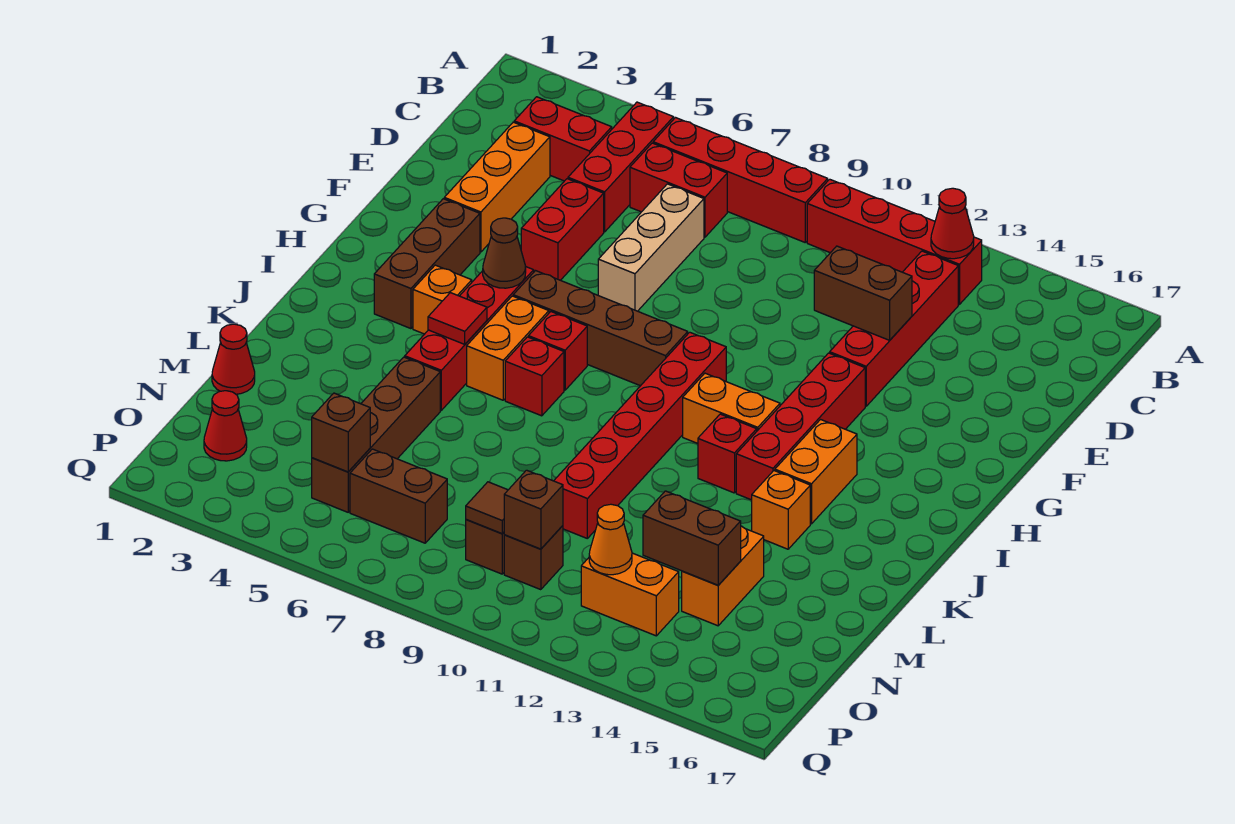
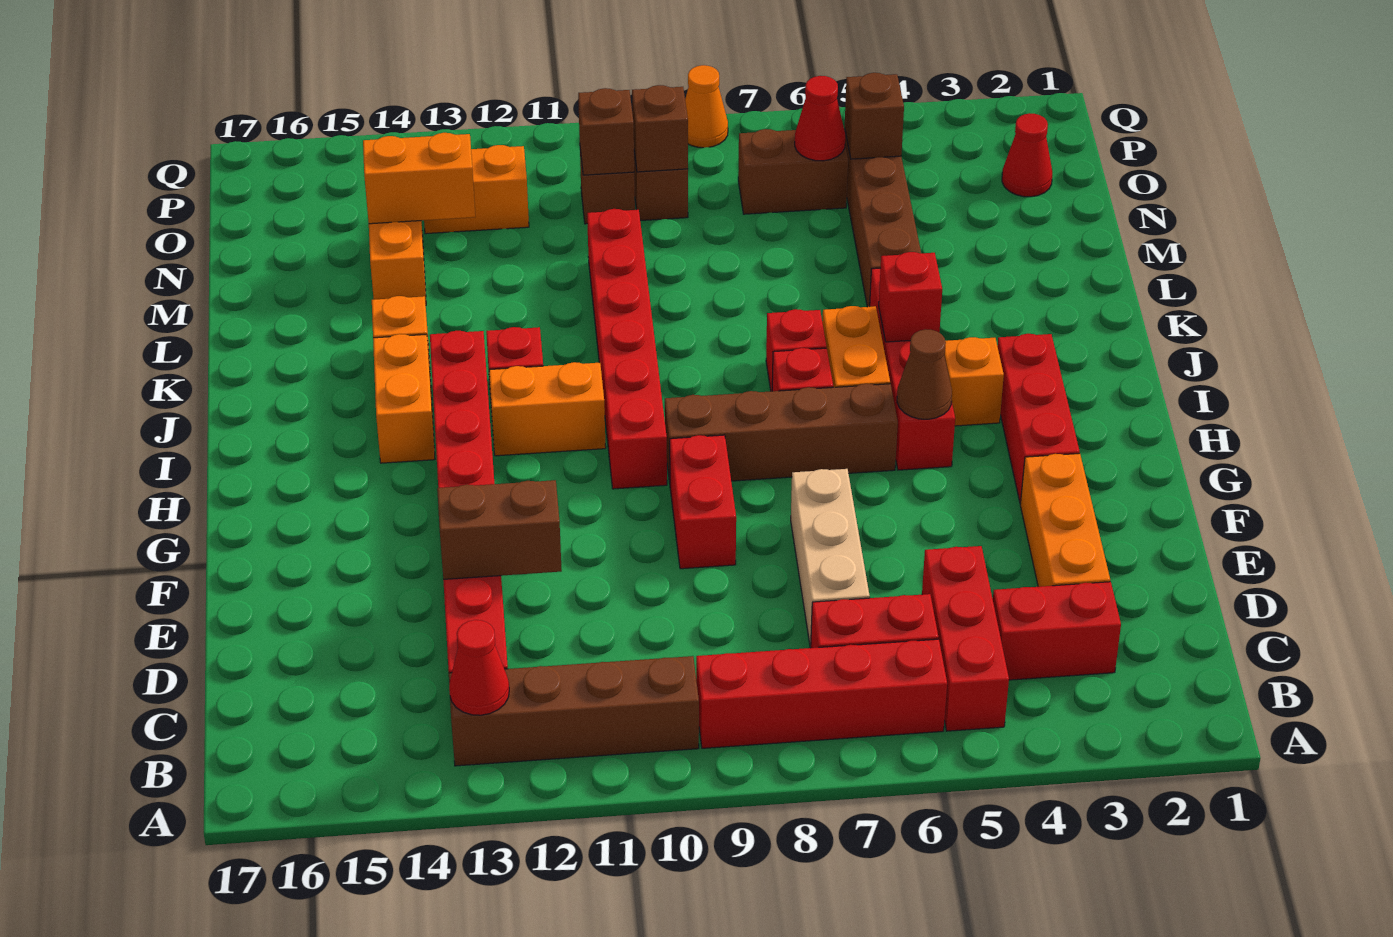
red brick B10:B13 level 1 -> brown brick B10:B13 level 1
red brick E5:F5 level 1 -> red brick F9:G9 level 1
brown brick G3:I3 level 1 -> red brick G3:I3 level 1
red tile J5 level 2 -> red brick J5 level 2
red cone M1 level 1 -> red cone O6 level 2
brown brick N13:N14 level 2 -> orange brick N13:N14 level 2
brown tile O9 level 2 -> brown brick O9 level 2
orange cone O12 level 2 -> orange cone Q8 level 1

